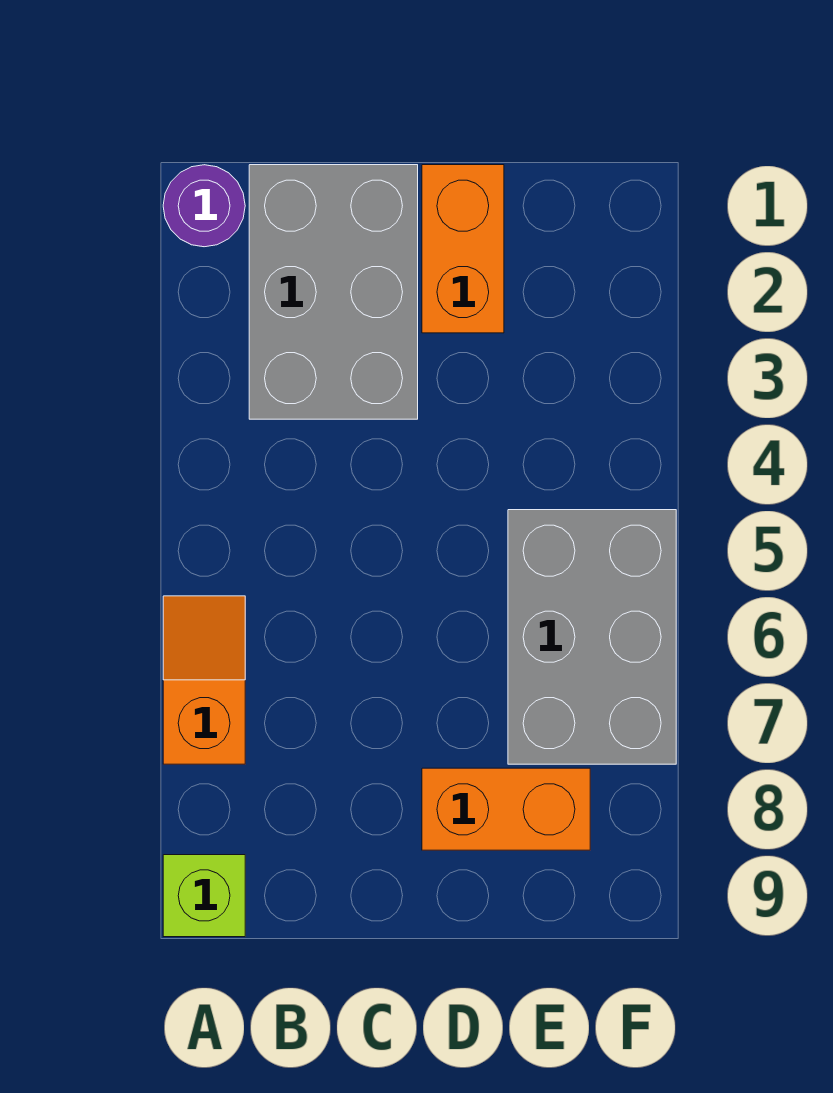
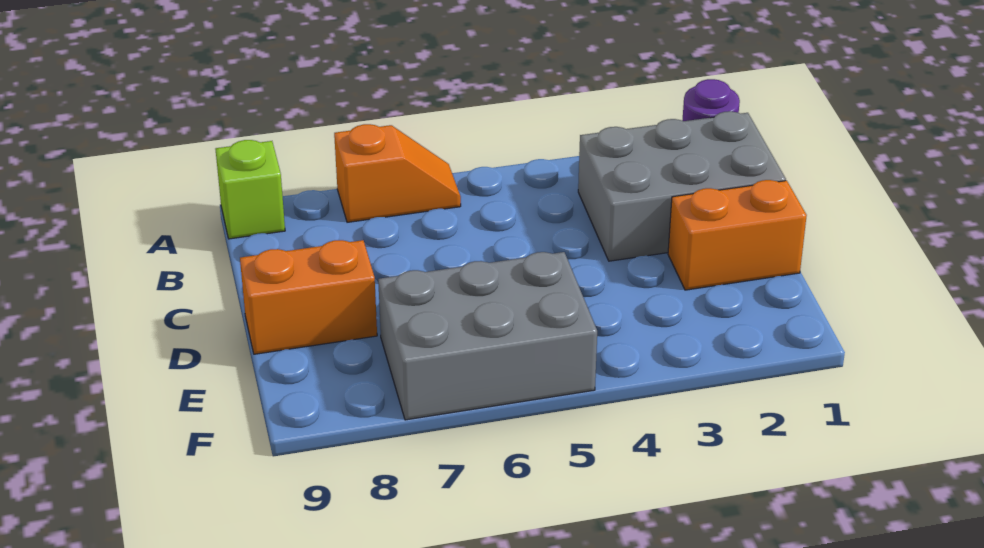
orange brick D8:E8 level 1 -> orange brick D8:D9 level 1

